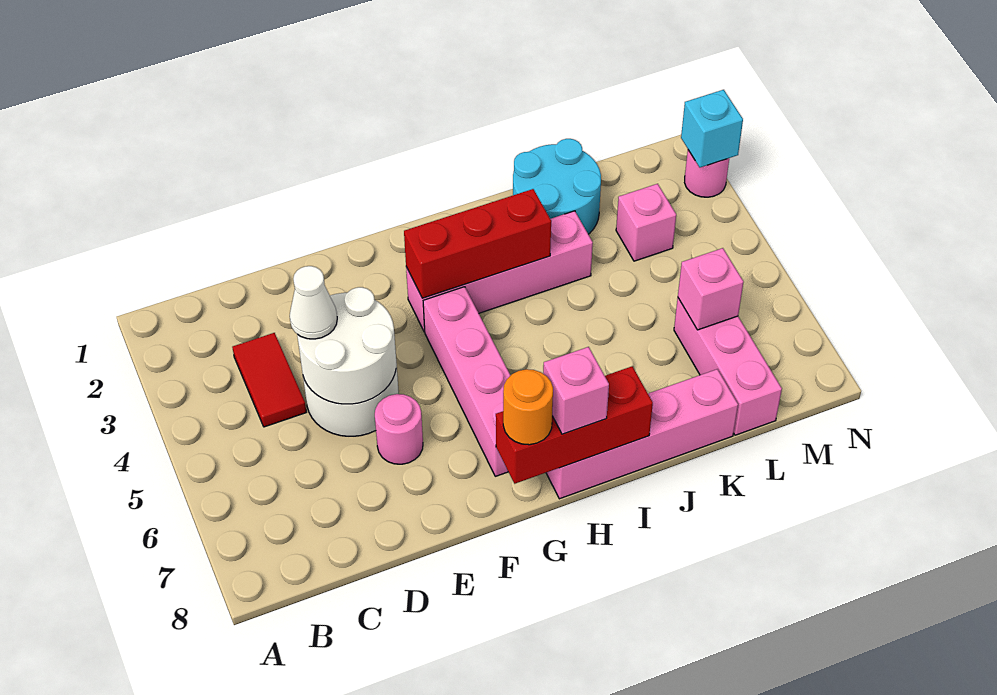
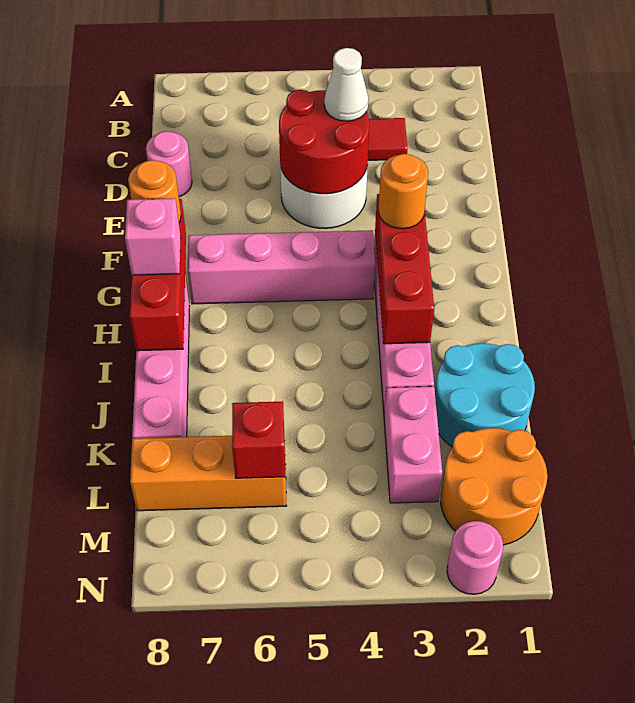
white round brick D4:E5 level 2 -> red round brick D4:E5 level 2
pink round brick E6 level 1 -> pink round brick D8 level 1
none -> orange round brick G3 level 3
none -> orange round brick L1:M2 level 1
pink brick L3 level 1 -> pink brick K3:L3 level 1
pink brick L6:L8 level 1 -> orange brick L6:L8 level 1
pink brick L6 level 2 -> red brick L6 level 2
cyan brick N2 level 2 -> none

